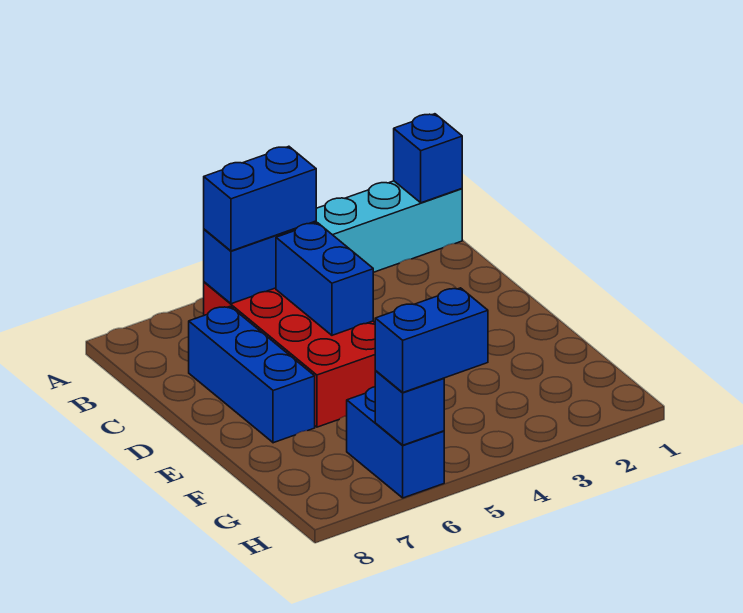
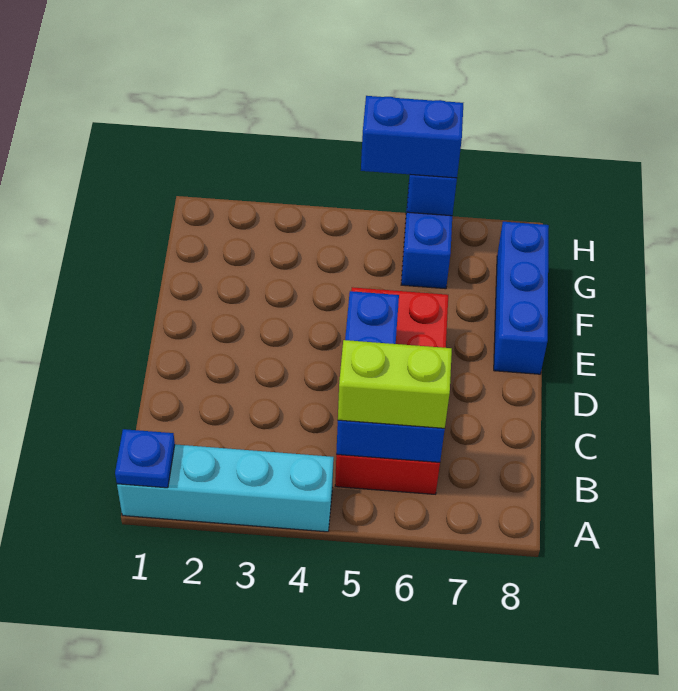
blue brick A1 level 2 -> blue plate A1 level 2
blue brick B5:B6 level 3 -> lime brick B5:B6 level 3
blue brick C7:E7 level 1 -> blue brick E8:G8 level 1

